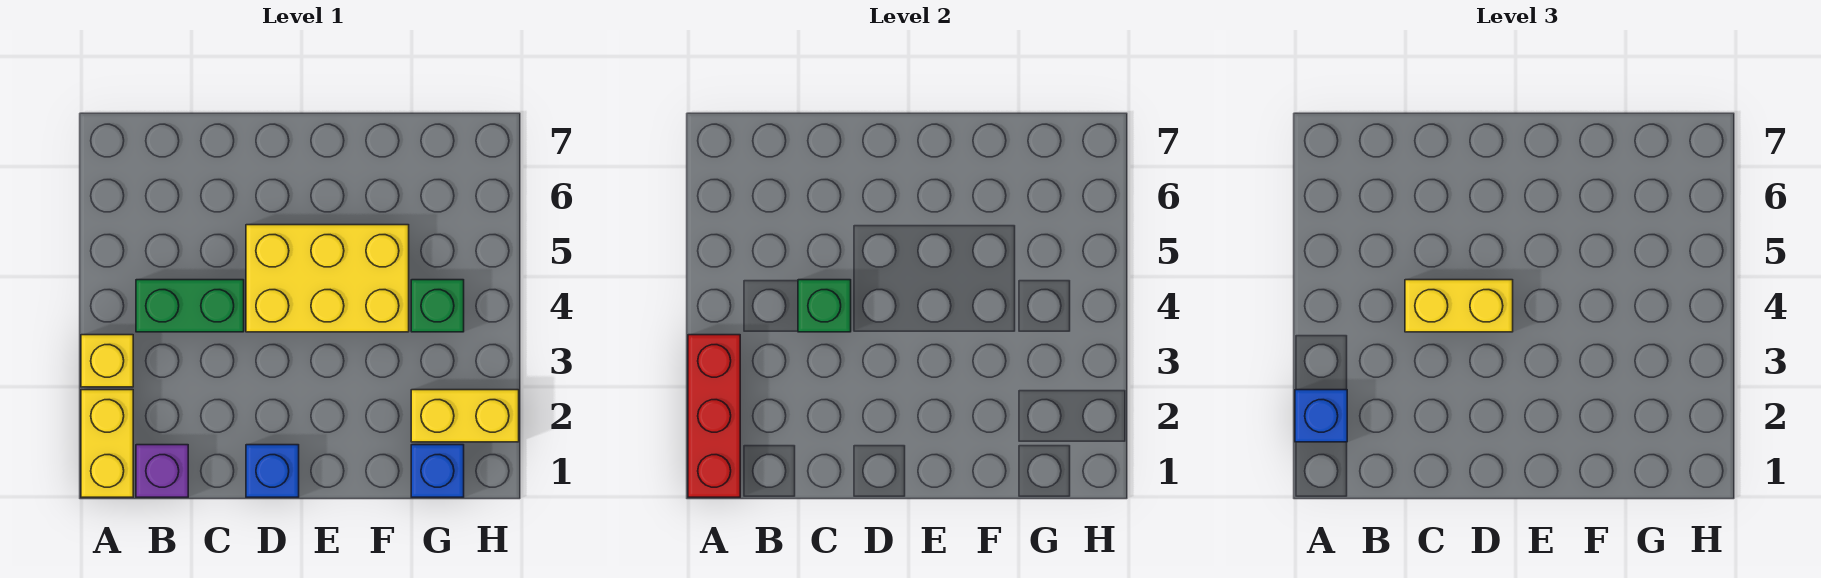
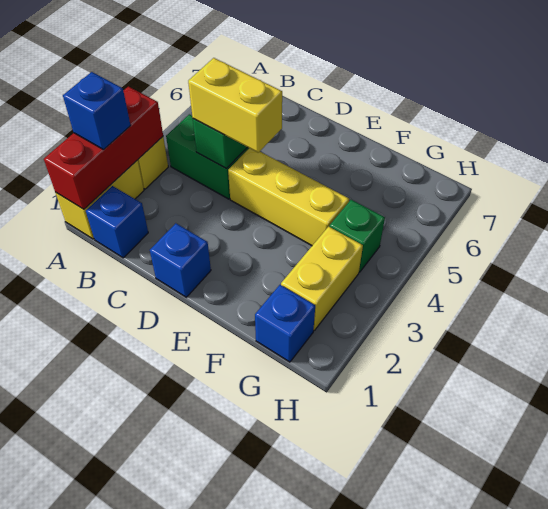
purple brick B1 level 1 -> blue brick B1 level 1
yellow brick D4:F5 level 1 -> yellow brick D4:F4 level 1
yellow brick G2:H2 level 1 -> yellow brick G2:G3 level 1

